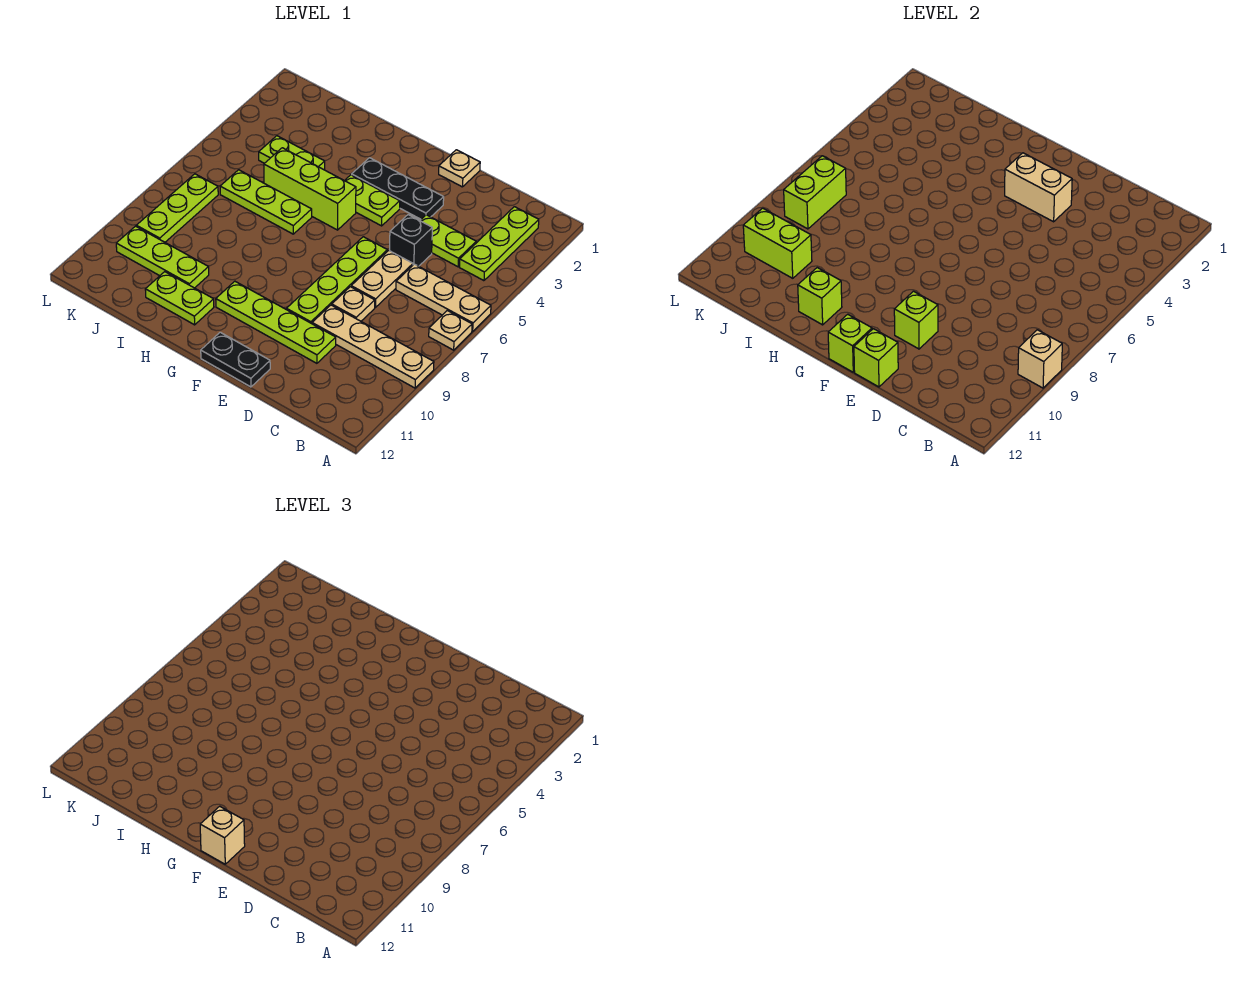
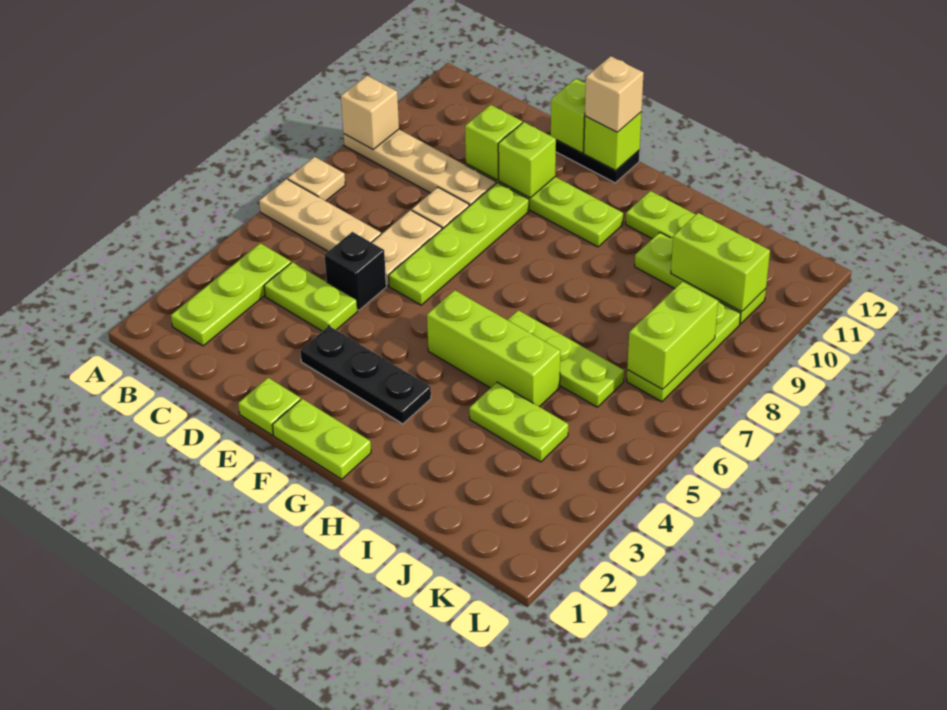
tan plate E1 level 1 -> lime plate E1 level 1
tan brick E3:F3 level 2 -> none
lime plate F4:G4 level 1 -> lime plate F1:G1 level 1
lime brick H11 level 2 -> lime brick D10 level 2

